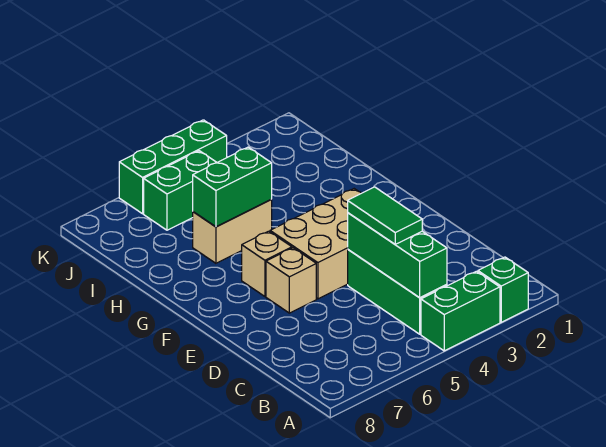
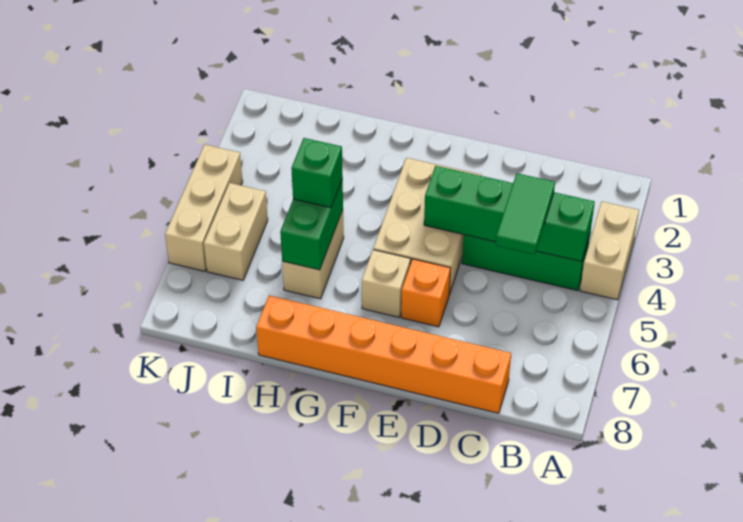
green brick A2 level 1 -> green brick H5 level 3
green brick A3:A4 level 1 -> tan brick A3:A4 level 1
green brick B4:D4 level 2 -> green brick B4:E4 level 2
green tile C4:D4 level 3 -> green tile C4:C5 level 3
none -> orange brick C8:H8 level 1
tan brick E6 level 1 -> orange brick E6 level 1
green brick J5:J6 level 1 -> tan brick J5:J6 level 1
green brick K4:K6 level 1 -> tan brick K4:K6 level 1

